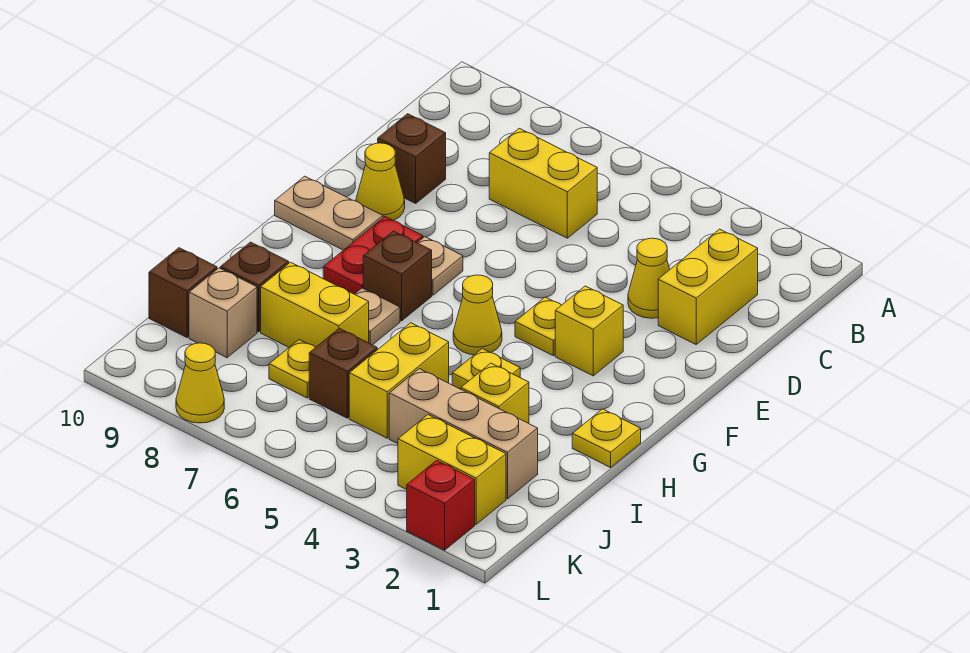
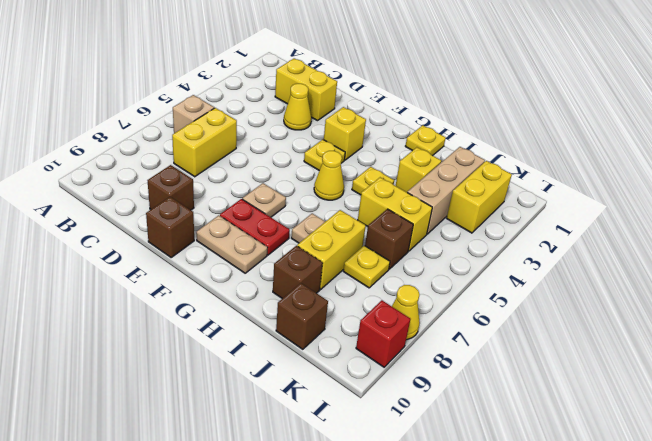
yellow cone E9 level 1 -> none
tan plate F9:F10 level 1 -> tan plate F9:G9 level 1
brown brick G7 level 1 -> brown brick E10 level 1
tan brick J9 level 1 -> tan brick B6 level 1
red brick L2 level 1 -> red brick L9 level 1

